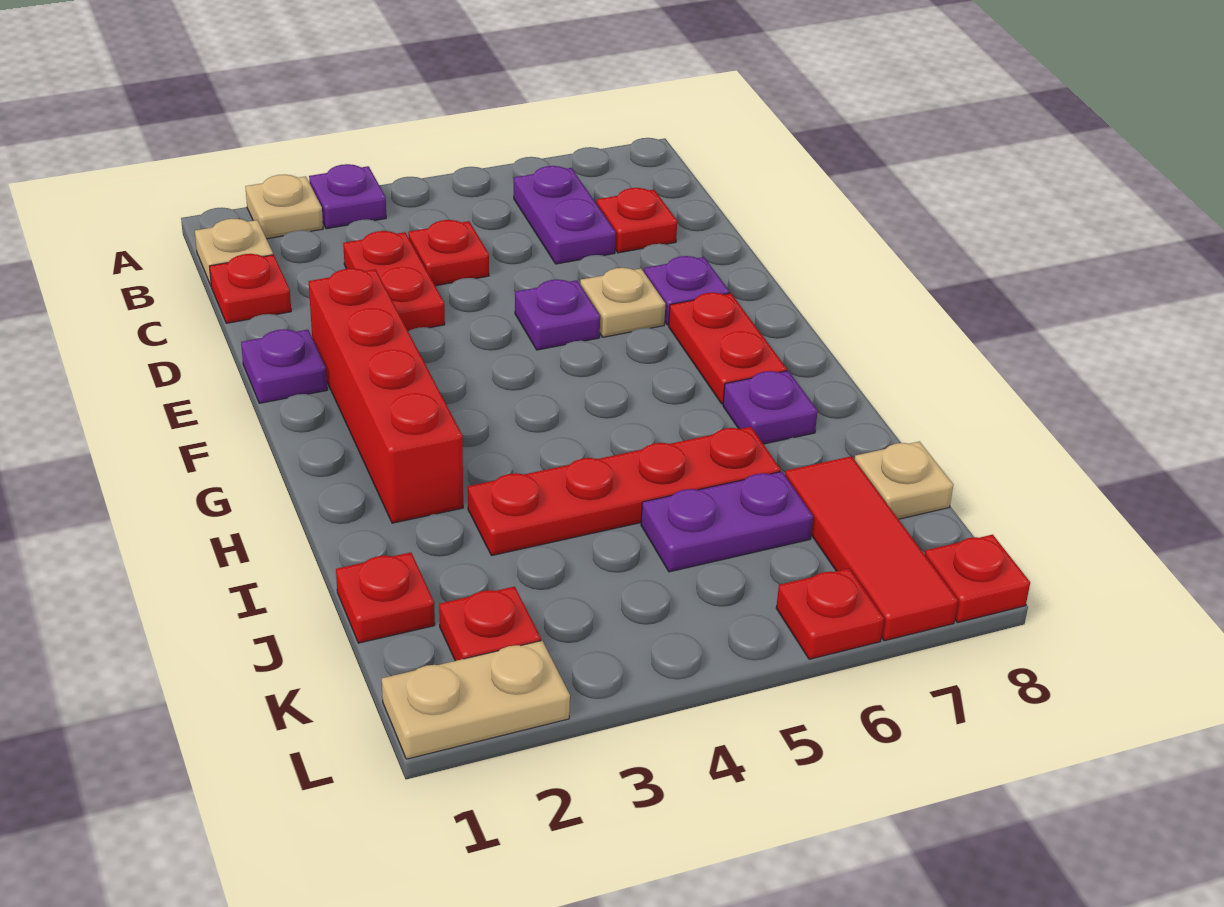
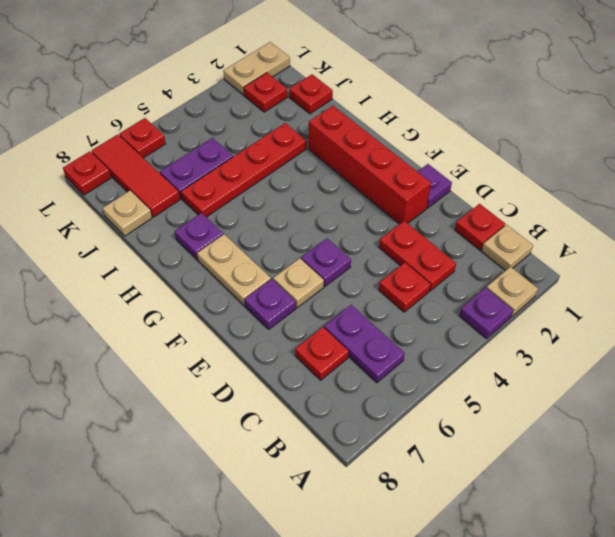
red plate F7:G7 level 1 -> tan plate F7:G7 level 1

